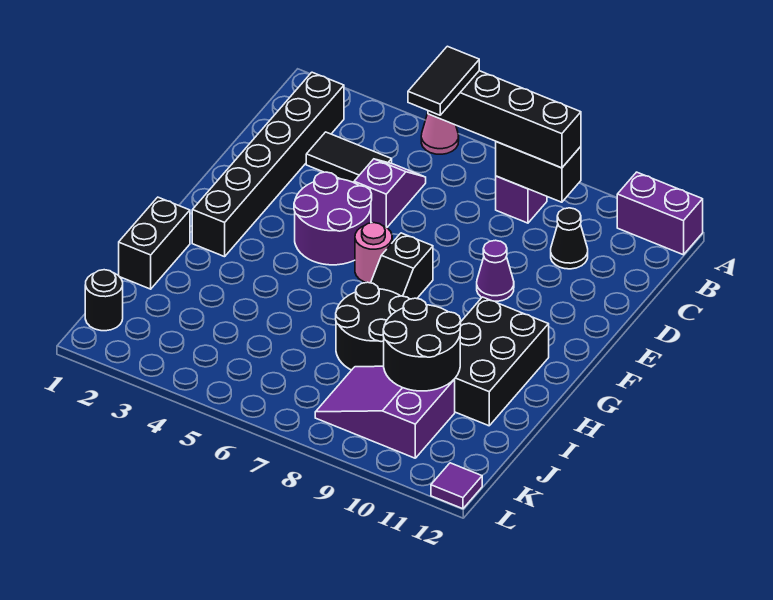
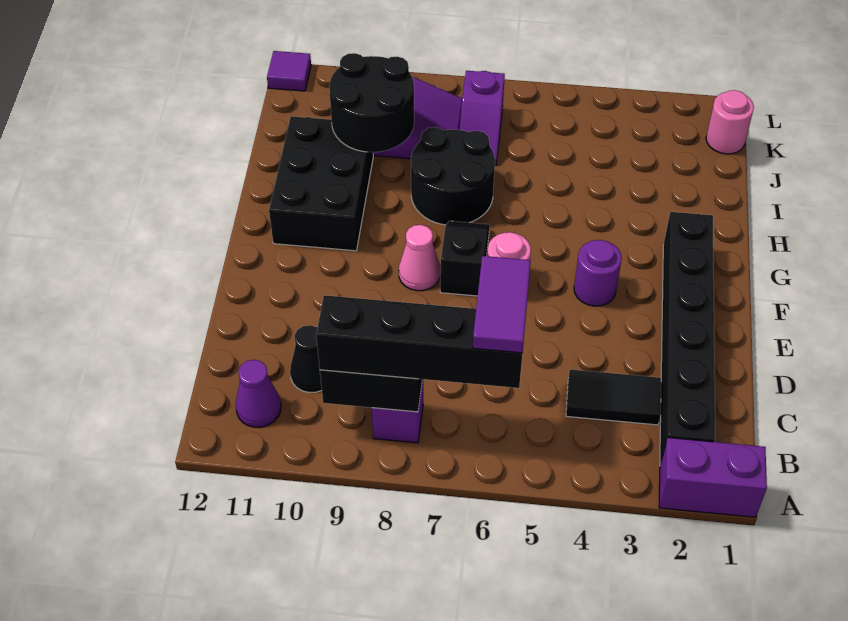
pink cone A5 level 1 -> pink cone F8 level 1
purple brick A11:A12 level 1 -> purple brick A1:A2 level 1
black tile B6:C6 level 4 -> purple tile B6:C6 level 4
purple slope C5:D5 level 1 top D -> purple slope J7:K7 level 1 top K
purple round brick E4:F5 level 1 -> purple round brick F4 level 1
purple cone E9 level 1 -> purple cone B11 level 1
black brick H1:I1 level 1 -> none
black round brick K1 level 1 -> pink round brick K1 level 1

